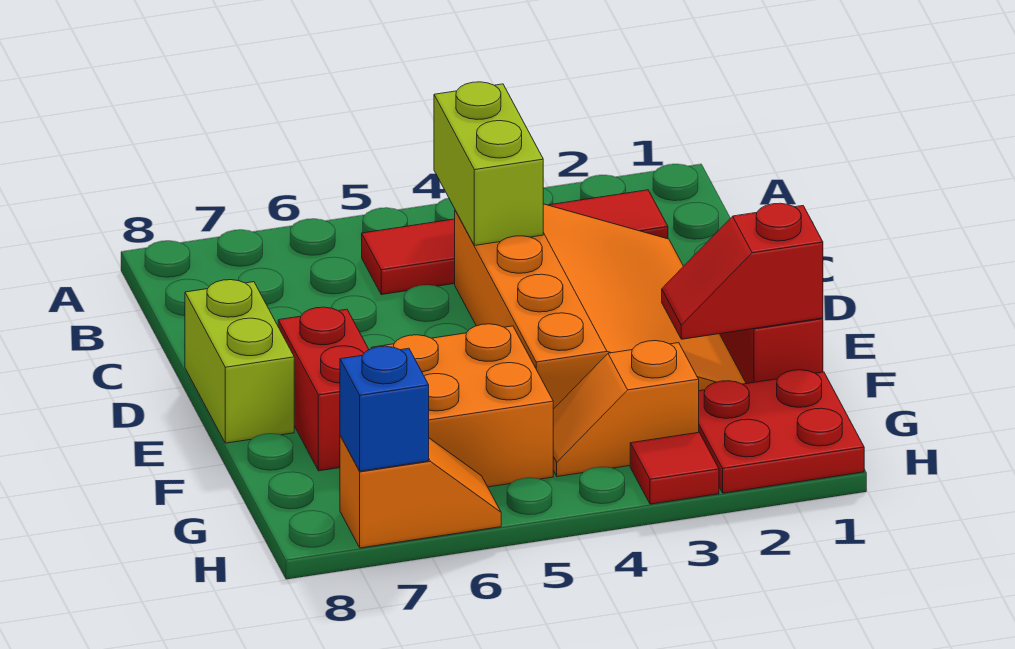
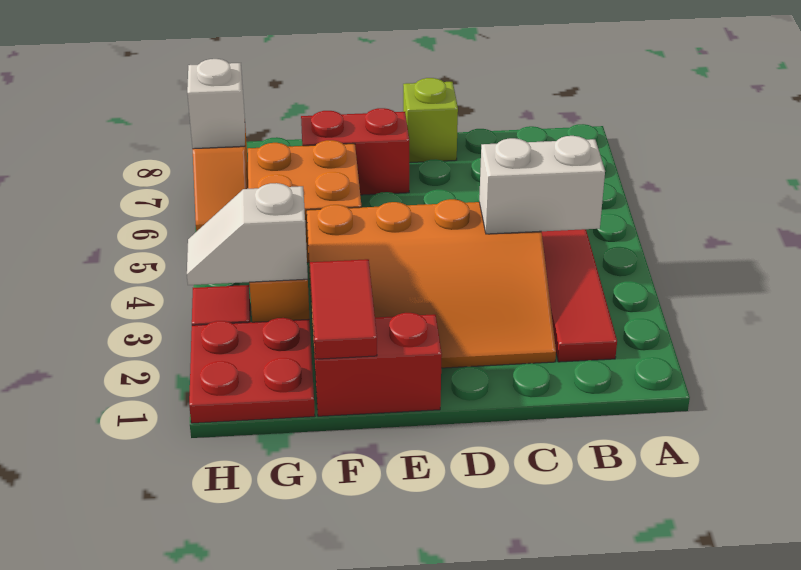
lime brick B4:C4 level 2 -> white brick B4:C4 level 2
lime brick D8:E8 level 1 -> lime brick D8 level 1
red slope F1:F2 level 2 top 1 -> red tile F1:F2 level 2
none -> white slope G3:H3 level 2 top G
blue brick H7 level 2 -> white brick H7 level 2

